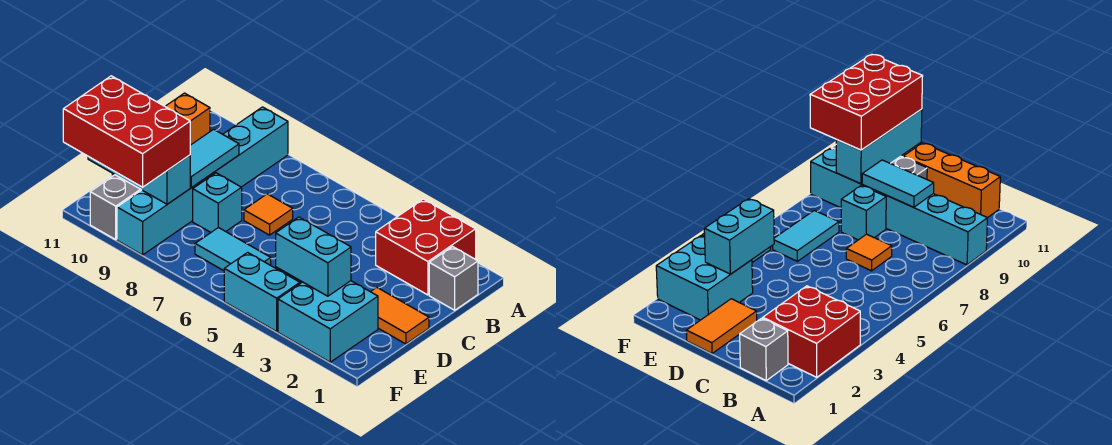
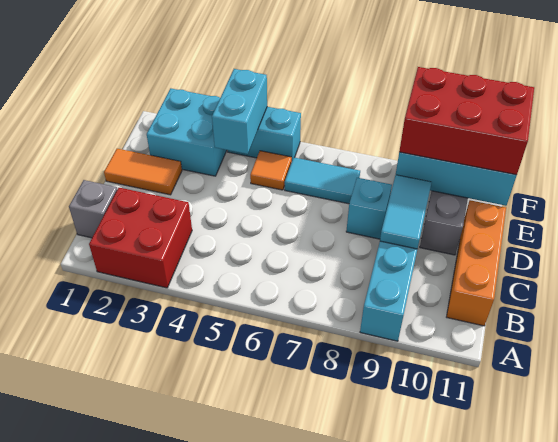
orange tile C7 level 1 -> orange tile E5 level 1
cyan brick E3:E4 level 2 -> cyan brick E4:F4 level 2

